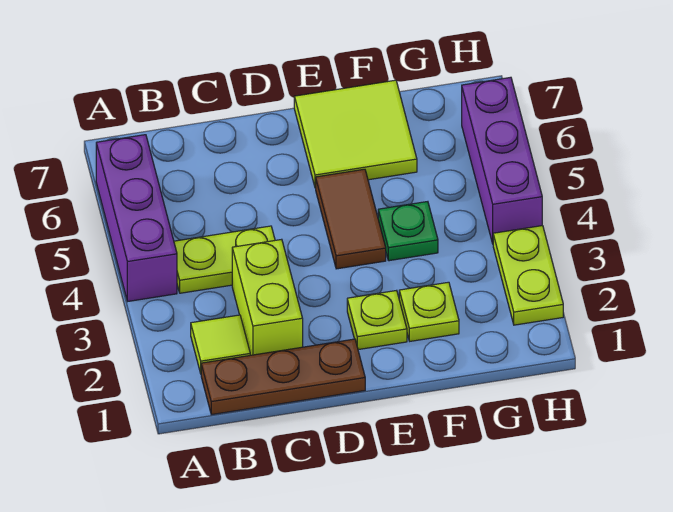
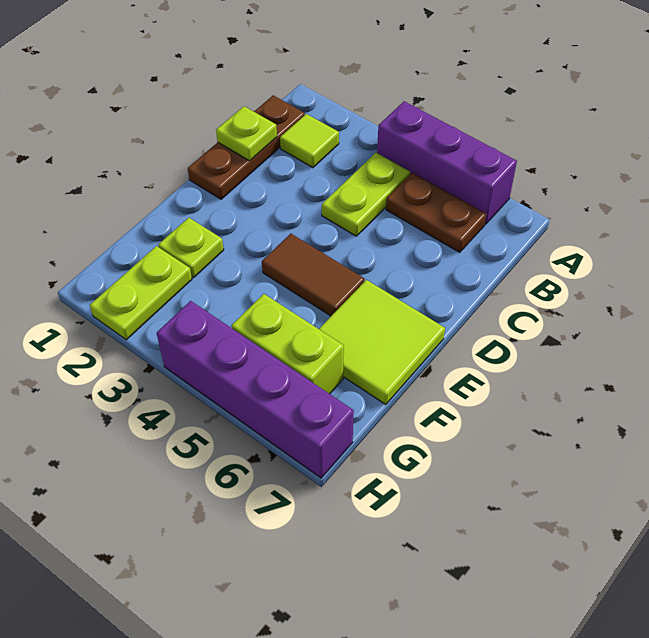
none -> brown plate B5:B6 level 1
lime brick C2:C3 level 1 -> lime brick G5:G6 level 1
lime plate E2 level 1 -> lime plate C1 level 2
green plate F4 level 1 -> none
lime plate H2:H3 level 1 -> lime plate G2:H2 level 1
purple brick H4:H6 level 1 -> purple brick H4:H7 level 1

